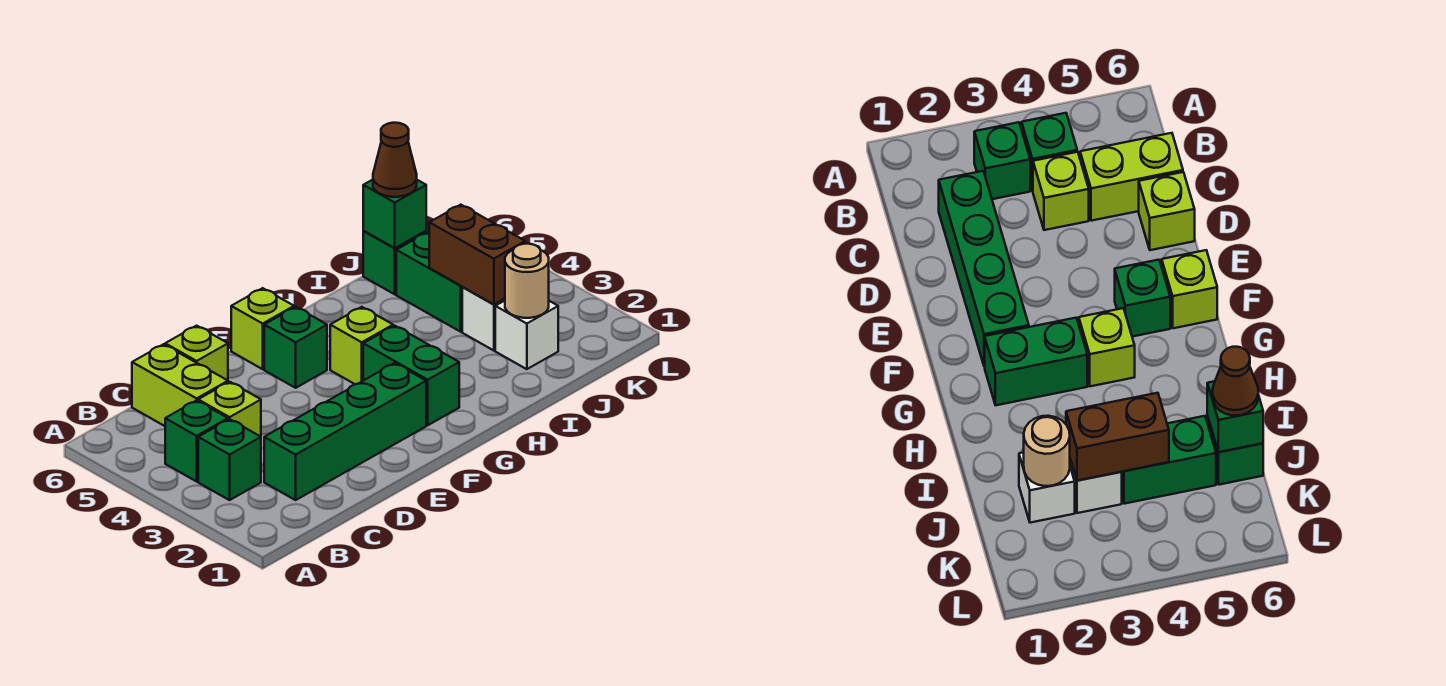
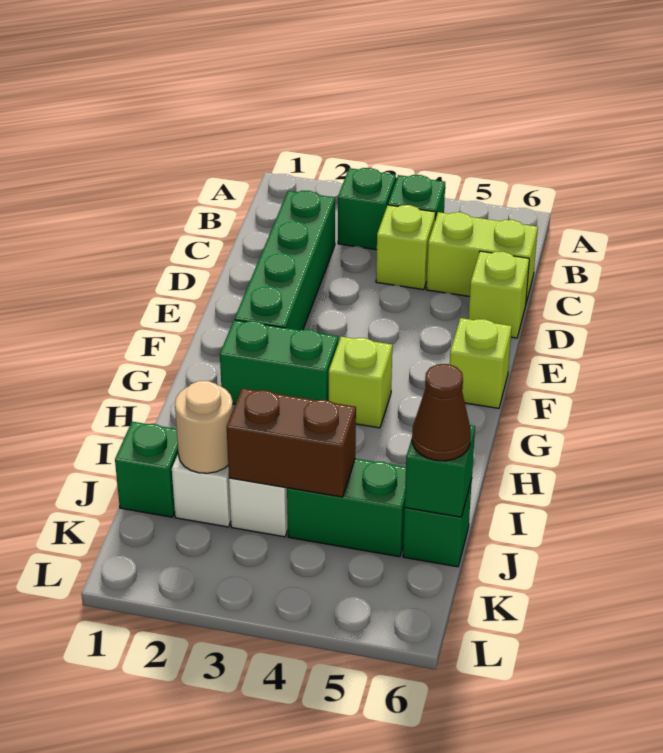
green brick F5 level 1 -> green brick J1 level 1

